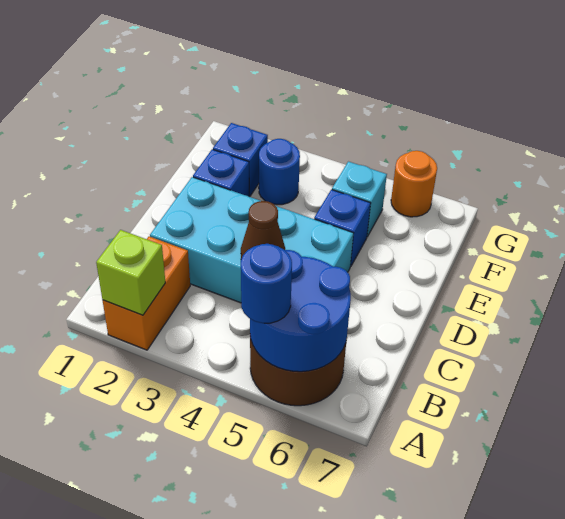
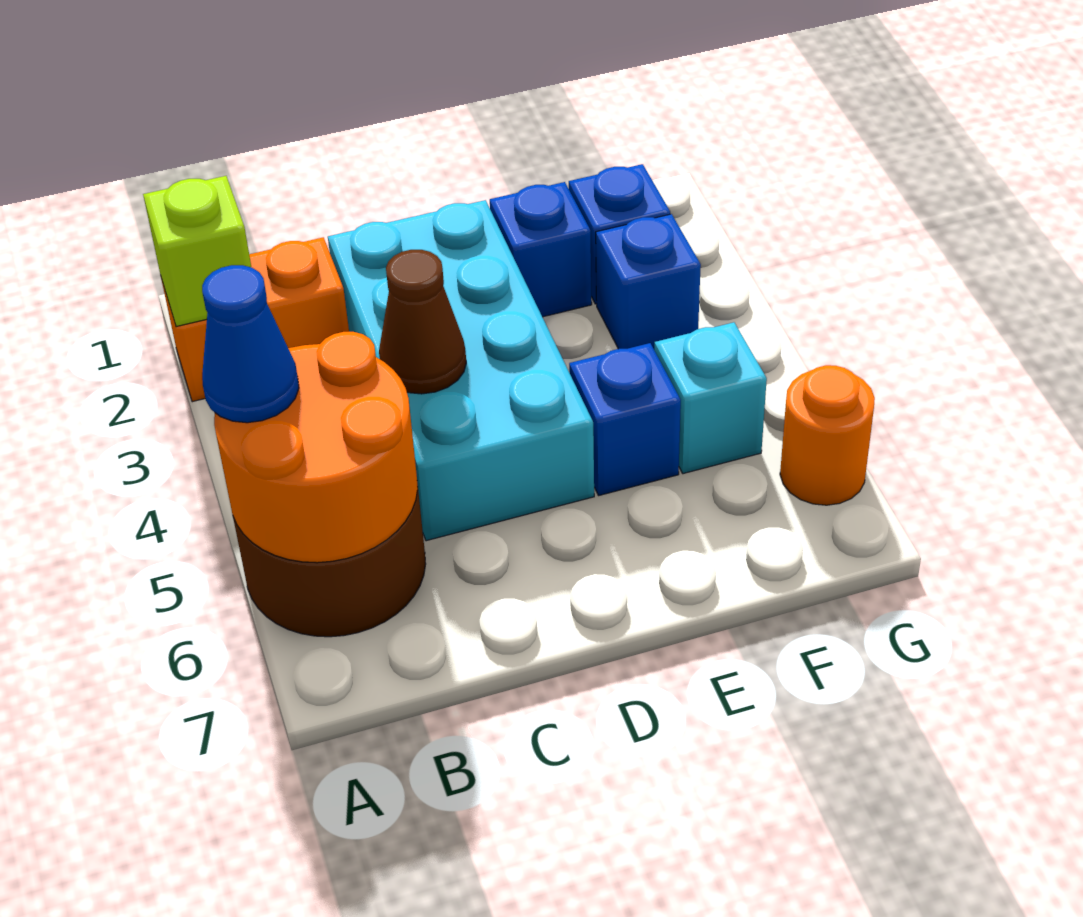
blue round brick A5:B6 level 2 -> orange round brick A5:B6 level 2
blue round brick A5 level 3 -> blue cone A5 level 3
blue round brick F3 level 1 -> blue brick F3 level 1

